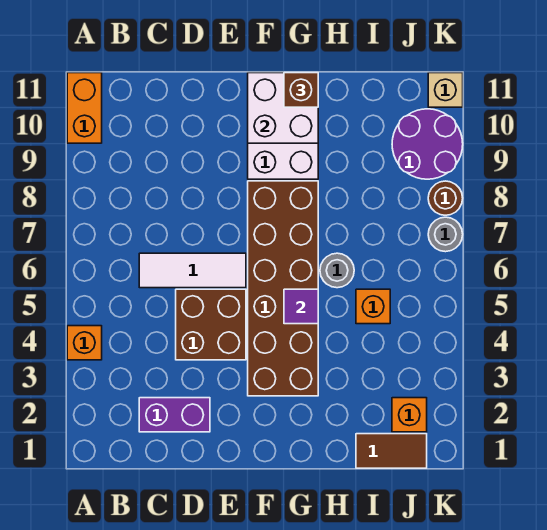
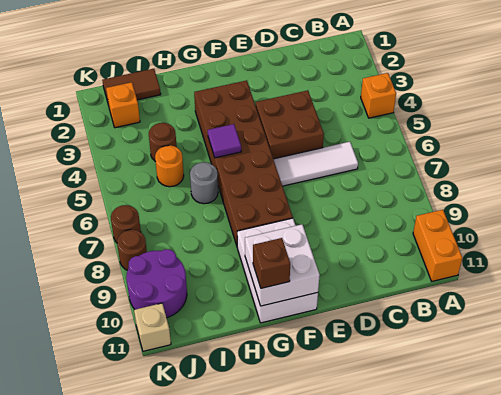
purple brick C2:D2 level 1 -> none
none -> brown round brick I4 level 1
orange brick I5 level 1 -> orange round brick I5 level 1
grey round brick K7 level 1 -> brown round brick K7 level 1

